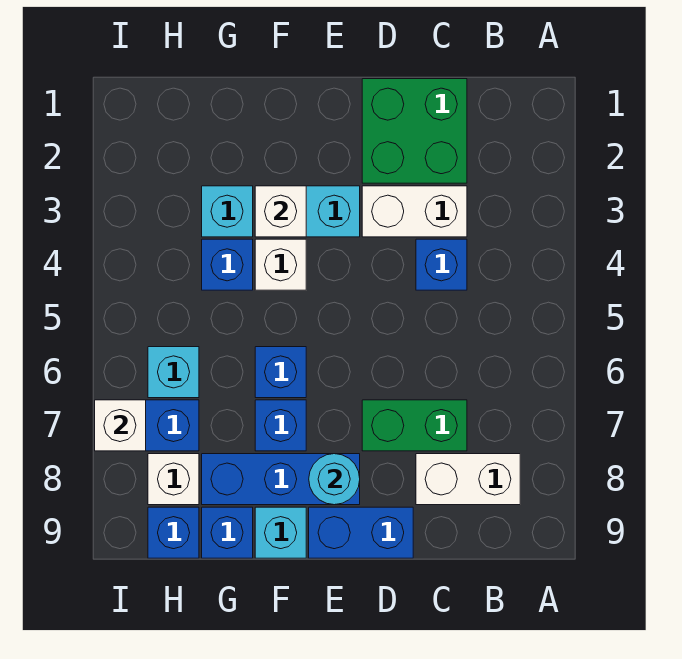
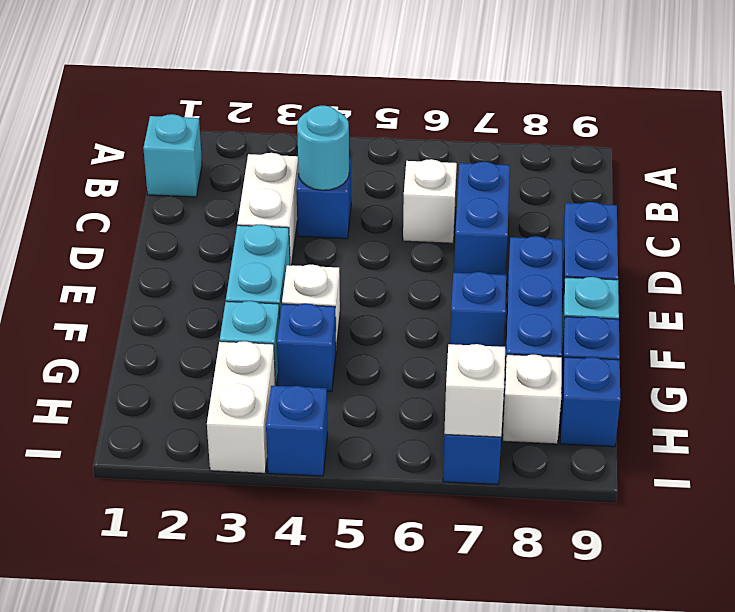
white brick B8:C8 level 1 -> white brick H3:I3 level 1
green brick C1:D2 level 1 -> none
green brick C7:D7 level 1 -> blue brick C7:D7 level 1
cyan round brick E8 level 2 -> cyan round brick C4 level 2
white brick F3 level 2 -> white brick C6 level 1
blue brick F6 level 1 -> blue brick I4 level 1
cyan brick H6 level 1 -> cyan brick B1 level 1

